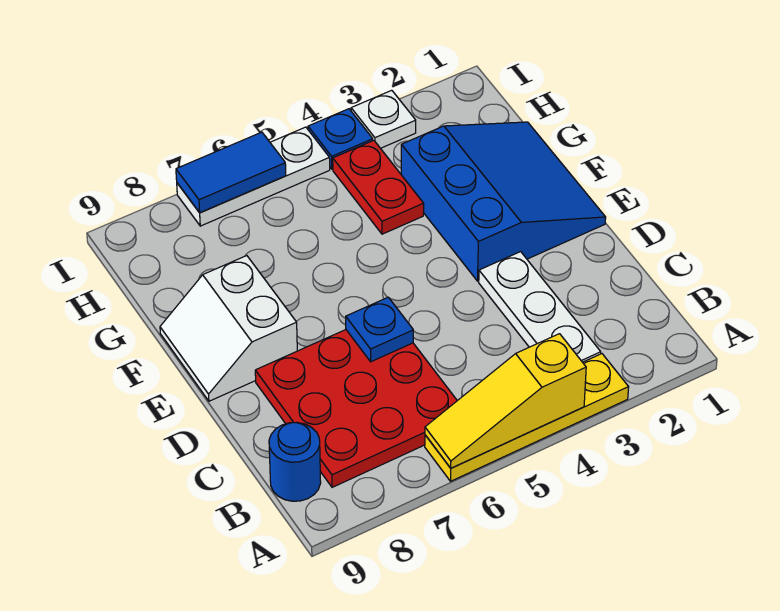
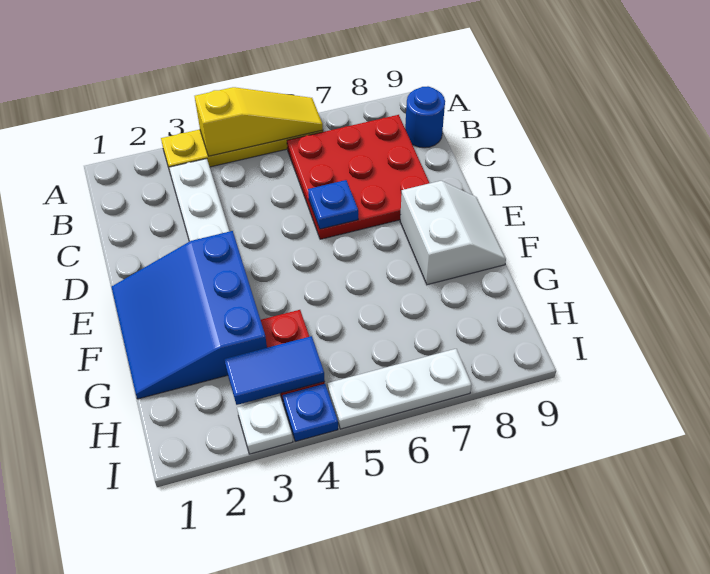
blue tile I6:I7 level 2 -> blue tile H3:H4 level 2

